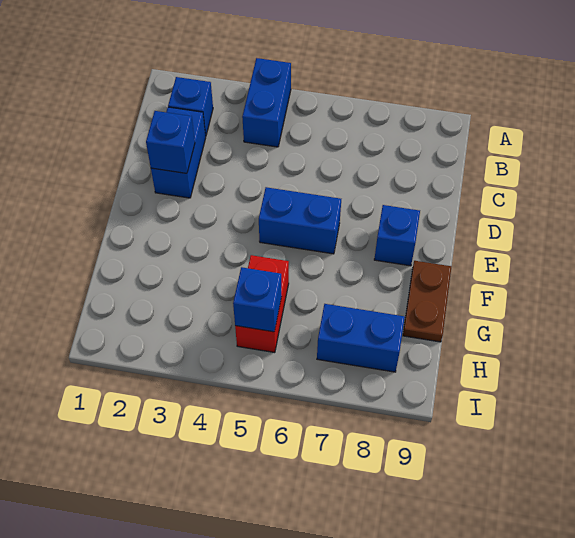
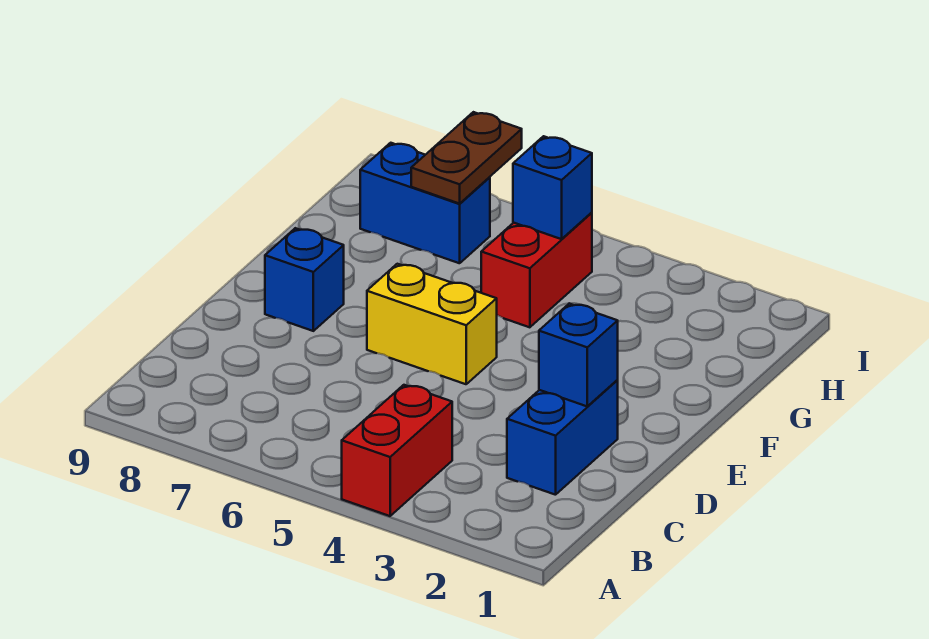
blue brick A4:B4 level 1 -> red brick A4:B4 level 1
blue brick B2 level 1 -> none
blue brick E5:E6 level 1 -> yellow brick E5:E6 level 1
brown plate F9:G9 level 1 -> brown plate H7:I7 level 2

